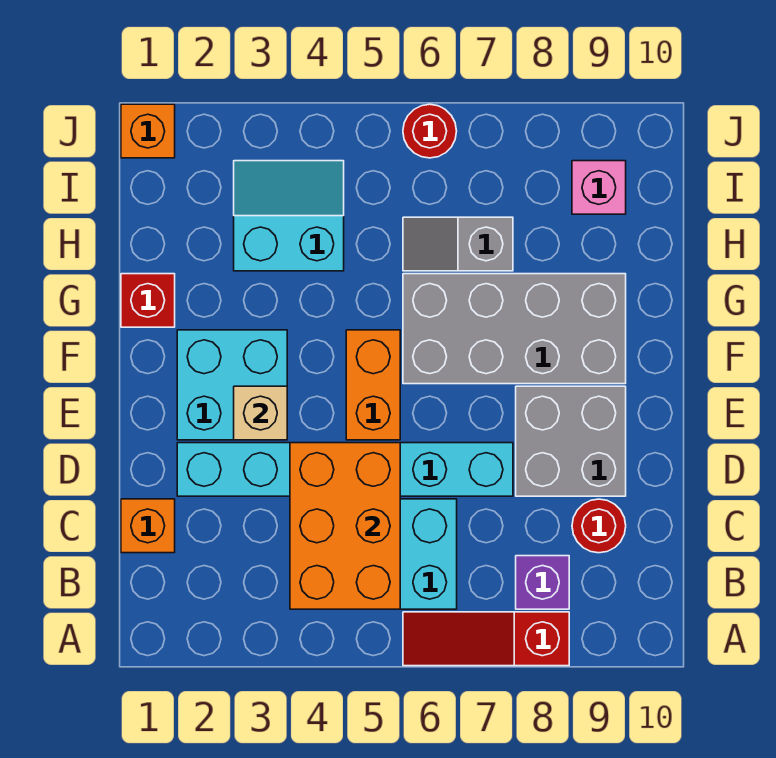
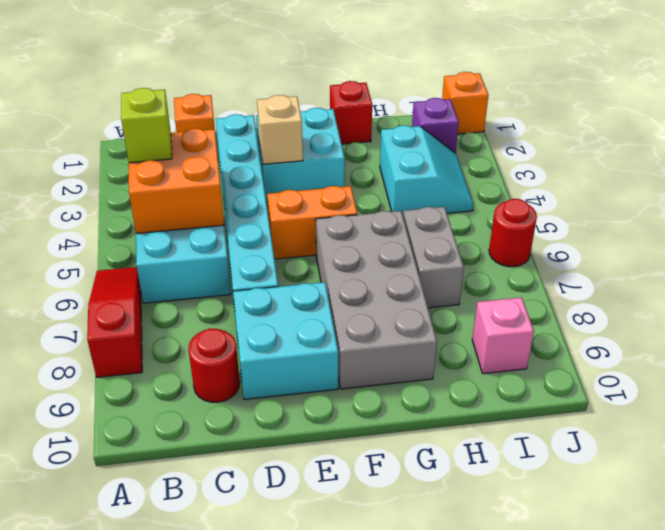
orange brick B4:D5 level 2 -> orange brick B4:C5 level 2
none -> lime brick B4 level 3
purple brick B8 level 1 -> purple brick I2 level 1
grey brick D8:E9 level 1 -> cyan brick D8:E9 level 1
grey slope H6:H7 level 1 top 7 -> grey brick H6:H7 level 1

